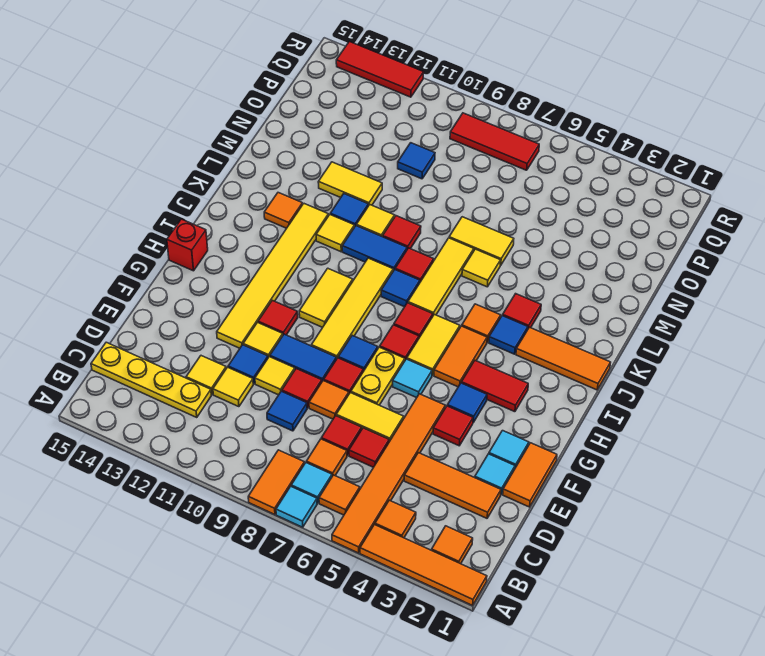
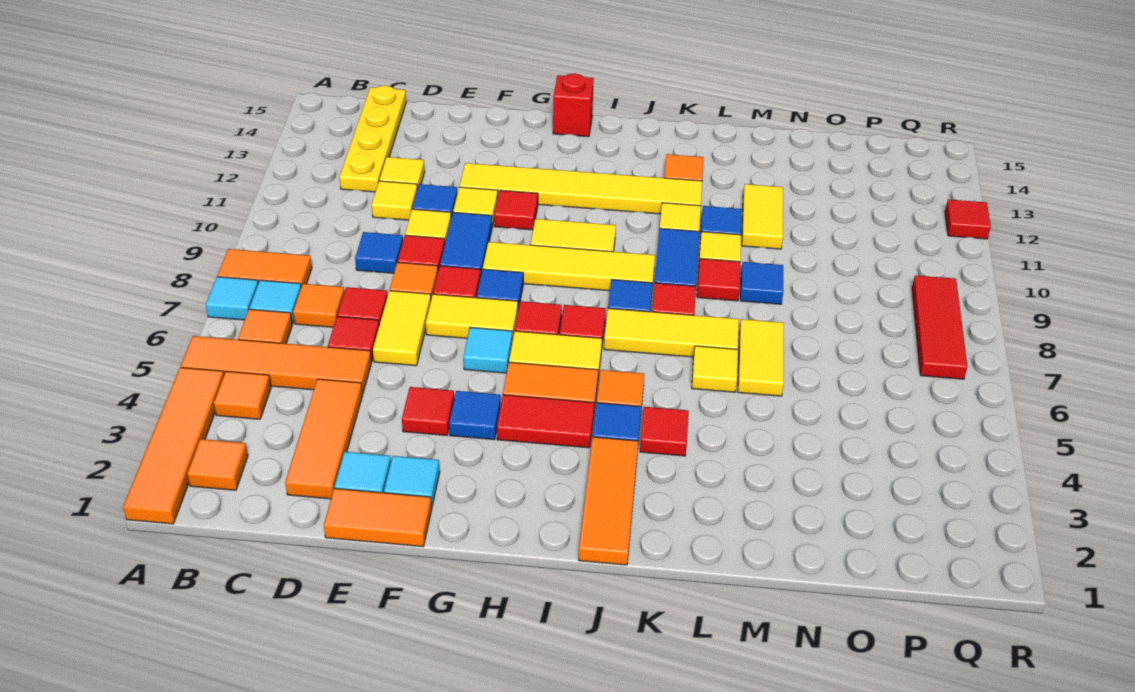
orange tile A5:F5 level 1 -> orange tile A5:D5 level 1
yellow plate F7:G7 level 1 -> yellow tile F7:G7 level 1
red tile H3:H4 level 1 -> red tile H4:I4 level 1
blue tile O10 level 1 -> blue tile M9 level 1
red tile R12:R14 level 1 -> red tile R12 level 1

